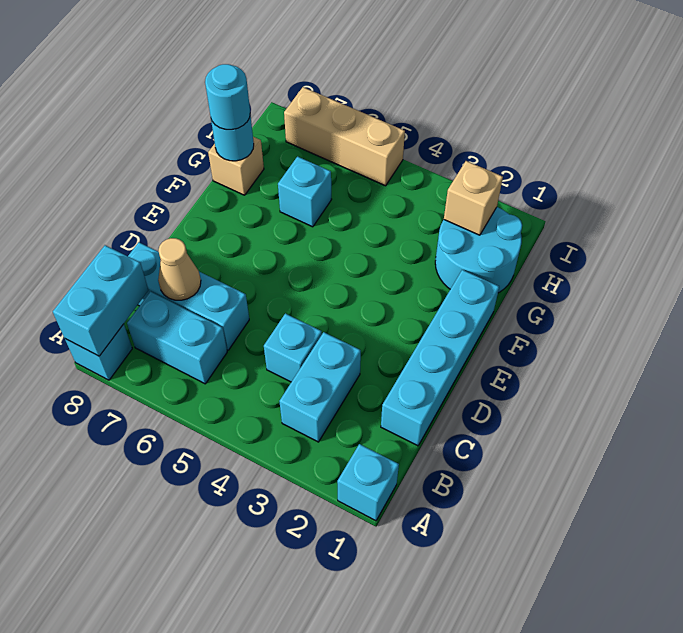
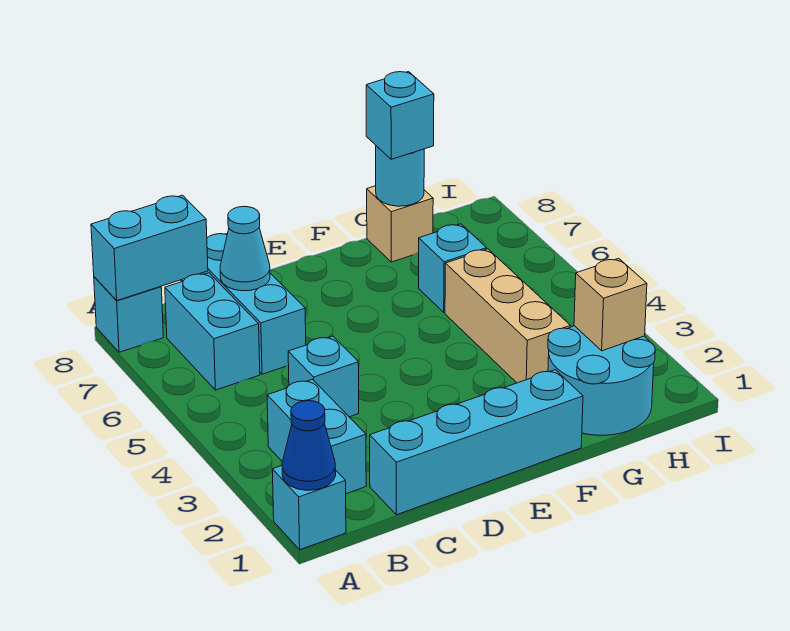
none -> blue cone A1 level 2
cyan brick B3:C3 level 1 -> cyan brick B2:B3 level 1
tan cone C7 level 2 -> cyan cone C7 level 2
cyan round brick G8 level 3 -> cyan brick G8 level 3
tan brick I5:I7 level 1 -> tan brick G3:G5 level 1

